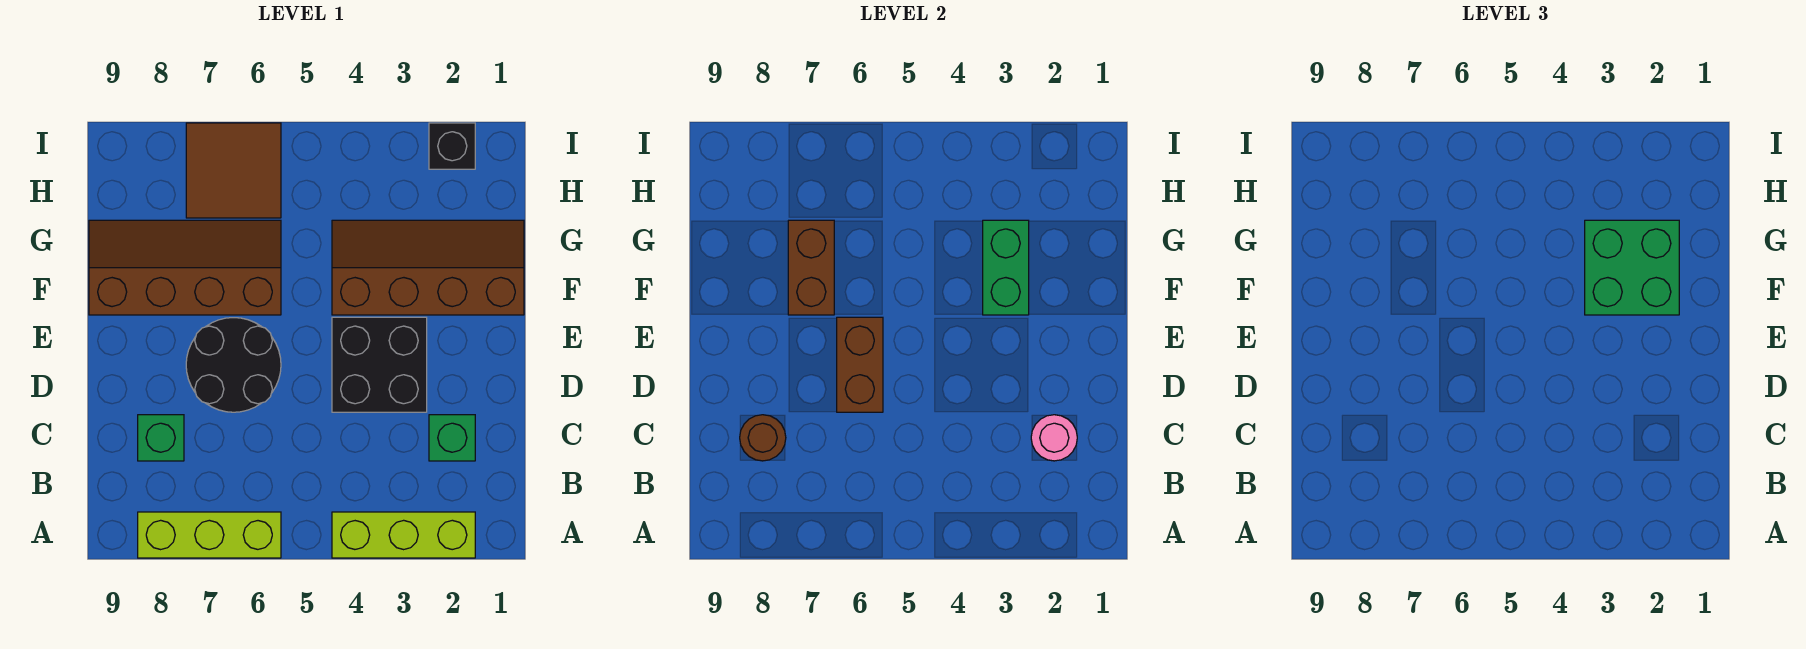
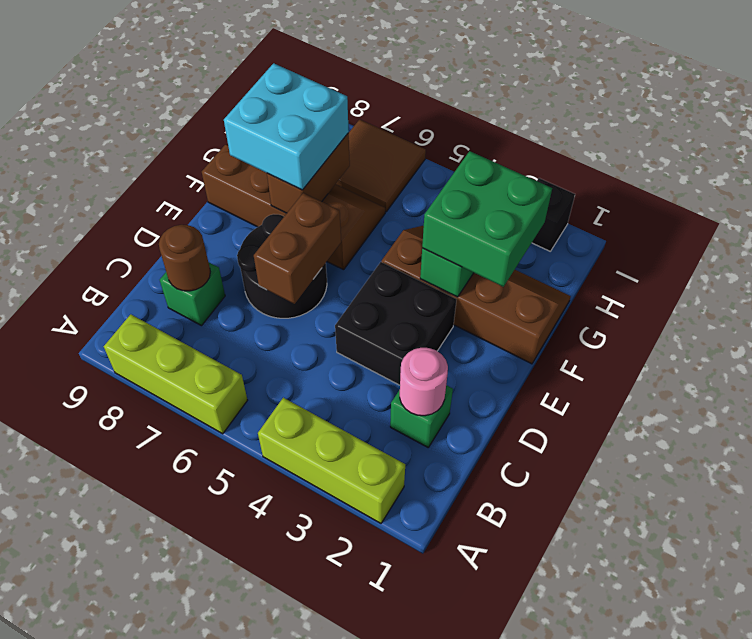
none -> cyan brick F7:G8 level 3

